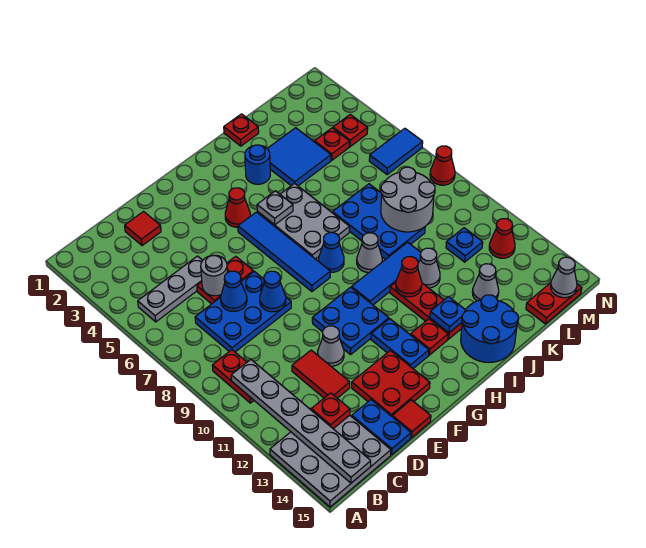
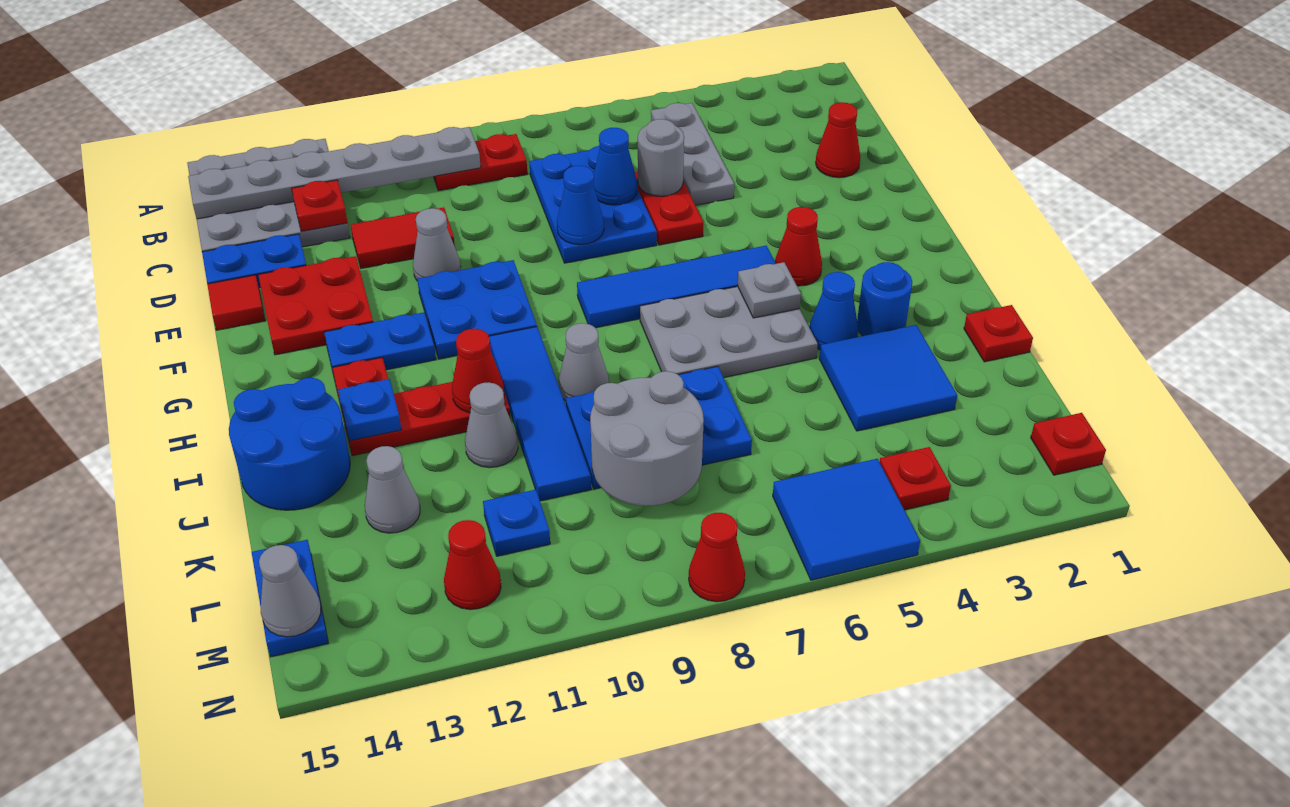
red tile D2 level 1 -> red cone D2 level 1
blue cone H8 level 1 -> blue cone I4 level 1
blue tile H10:J10 level 1 -> blue tile H10:K10 level 1
red plate L4 level 1 -> red plate M1 level 1
red plate L15:M15 level 1 -> blue plate L15:M15 level 1
blue tile M6:N6 level 1 -> blue tile M5:N6 level 1

